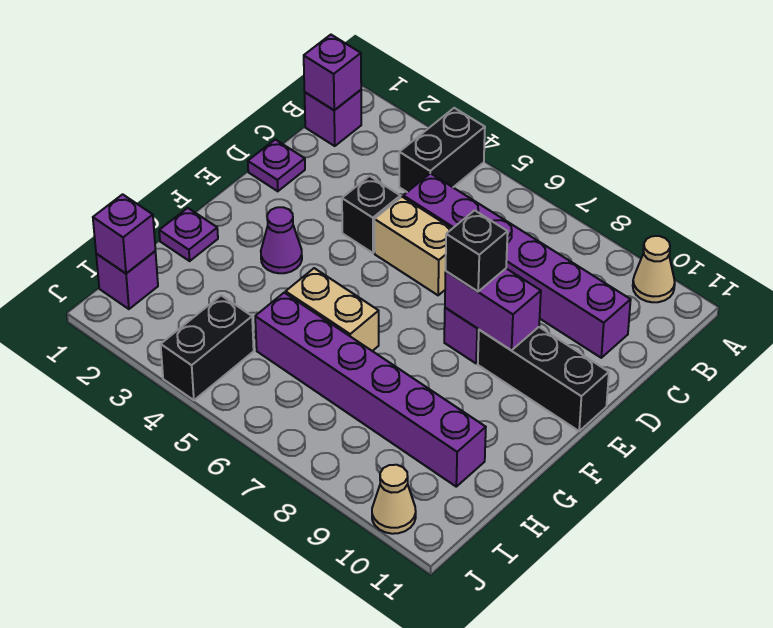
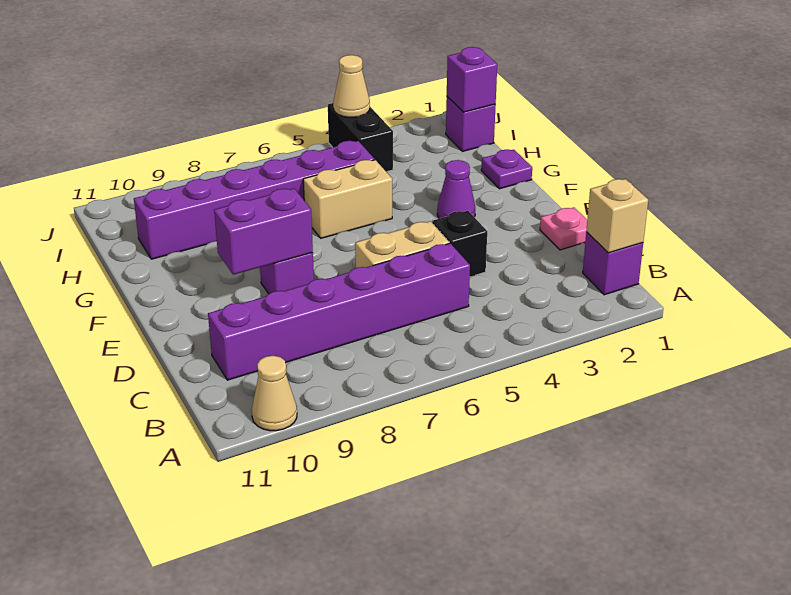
black brick A4:B4 level 1 -> none
purple brick B1 level 2 -> tan brick B1 level 2
purple plate D1 level 1 -> pink plate D1 level 1
black brick E8 level 3 -> none
black brick E9:E11 level 1 -> none
tan cone J10 level 1 -> tan cone J4 level 2

